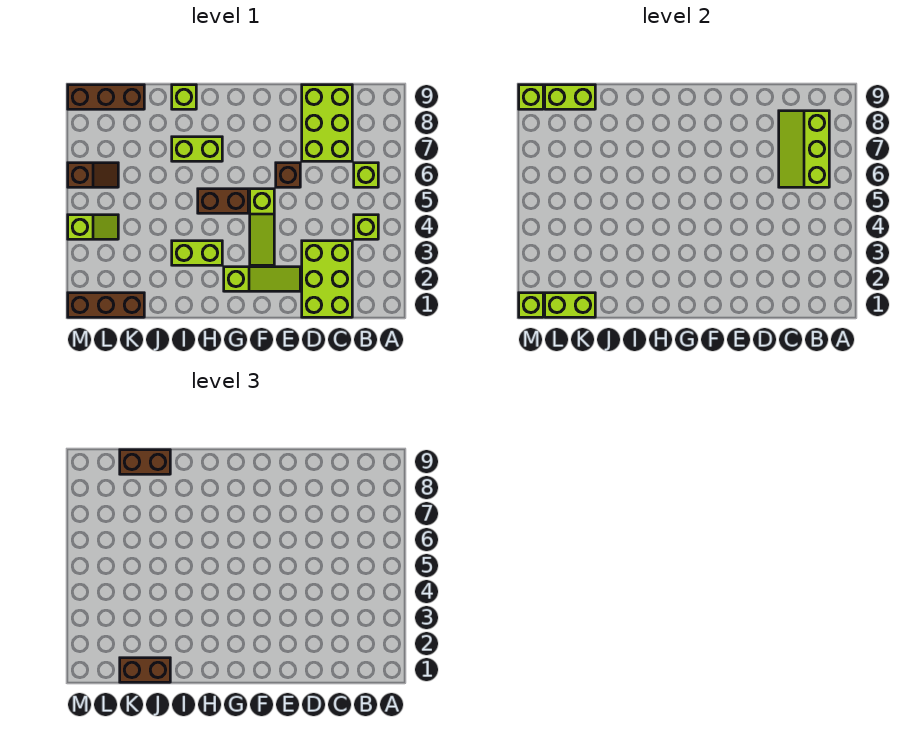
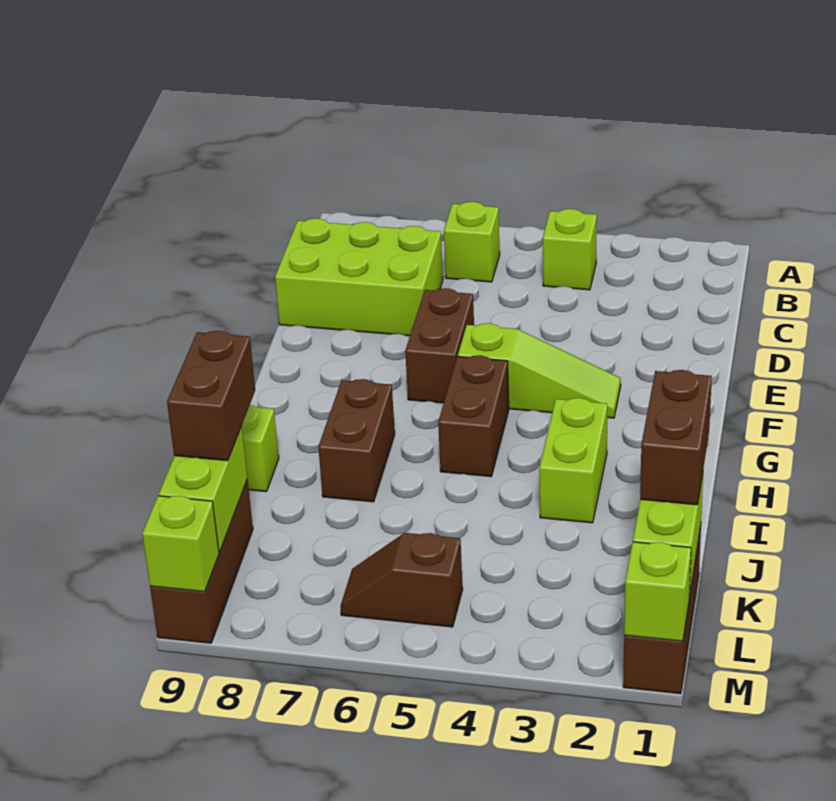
lime slope B6:C8 level 2 top B -> none
lime brick C1:D3 level 1 -> none
lime slope E2:G2 level 1 top G -> none
brown brick E6 level 1 -> brown brick E6:F6 level 1
lime brick H7:I7 level 1 -> brown brick H7:I7 level 1
lime slope L4:M4 level 1 top M -> none
brown slope L6:M6 level 1 top M -> brown slope L5:L6 level 1 top 5

